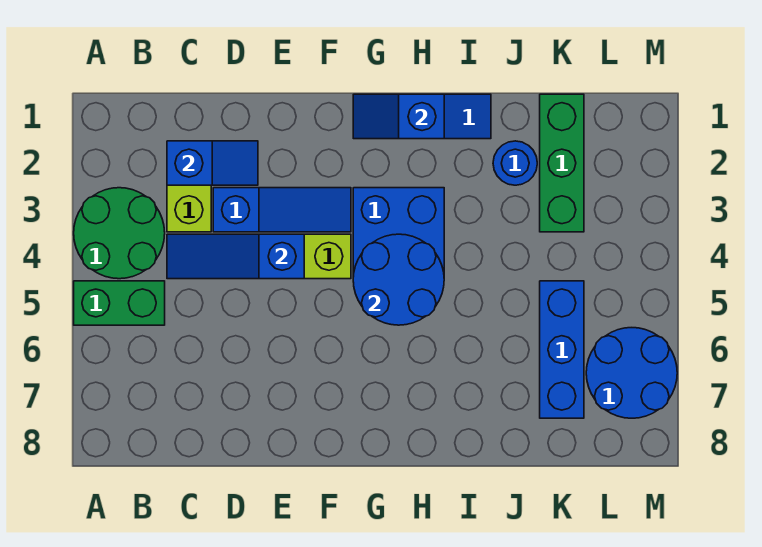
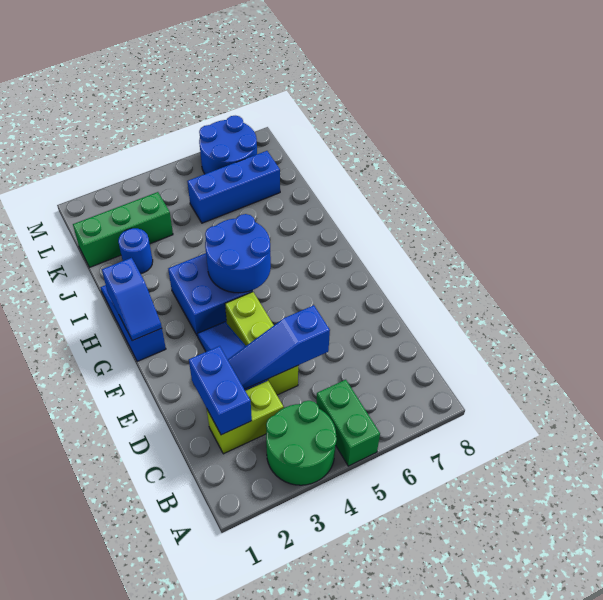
blue slope C2:D2 level 2 top C -> blue brick C2:D2 level 2
blue slope C4:E4 level 2 top E -> blue slope D3:D5 level 2 top 5

